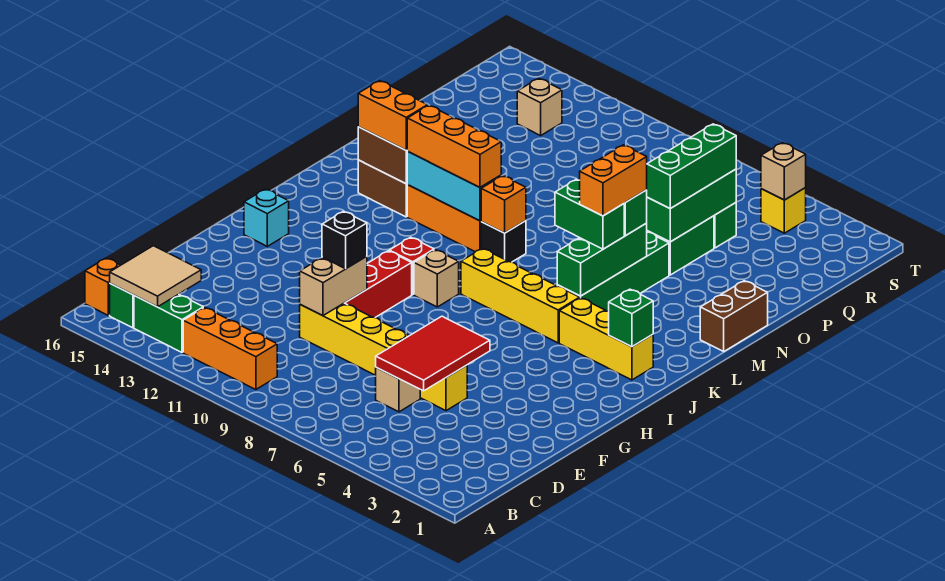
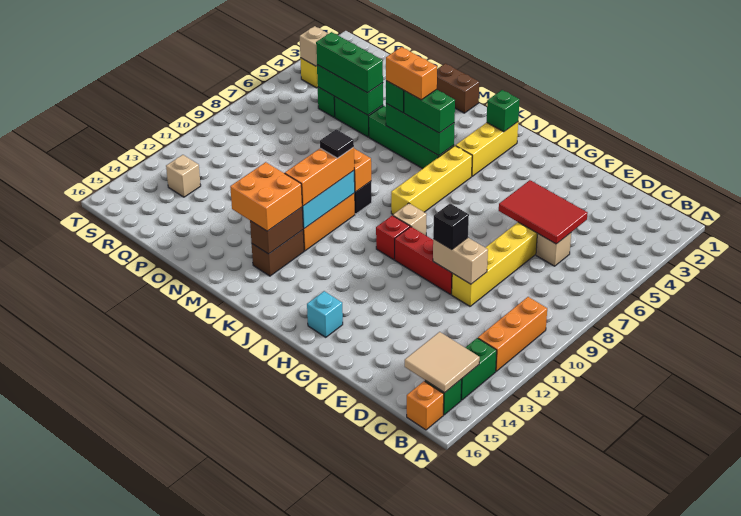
green brick L5:L6 level 3 -> green brick K5:L5 level 3
none -> black tile L10 level 4
orange brick L13:L14 level 3 -> orange brick L13:M14 level 3

